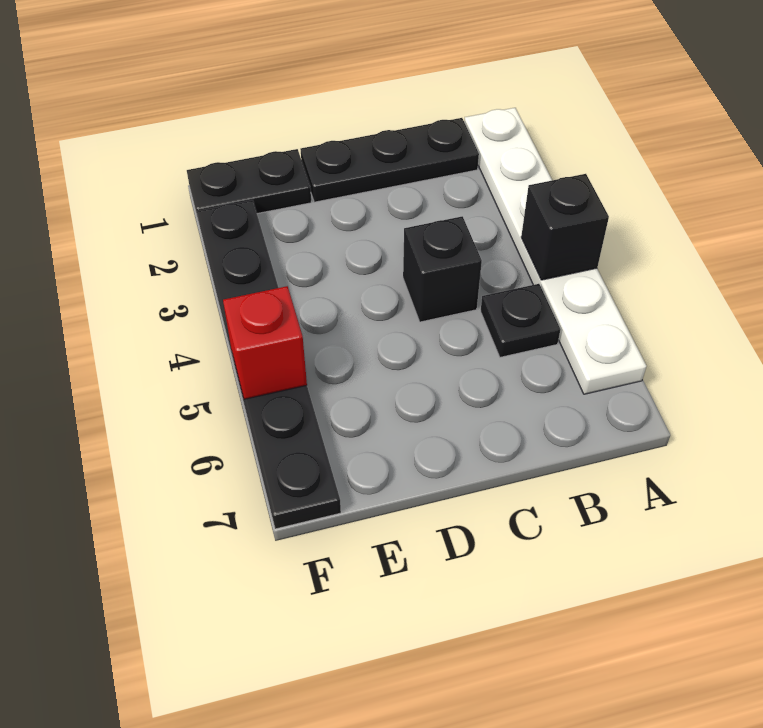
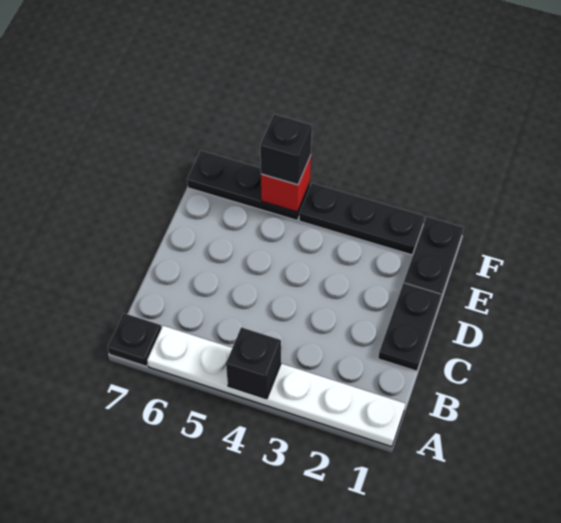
black plate B1:D1 level 1 -> black plate C1:D1 level 1
black plate B5 level 1 -> black plate A7 level 1
black brick C4 level 1 -> black brick F5 level 3

